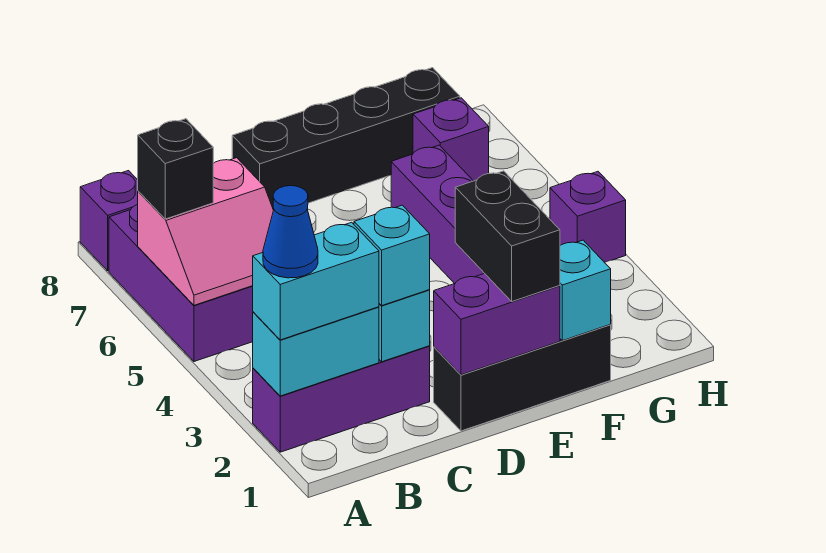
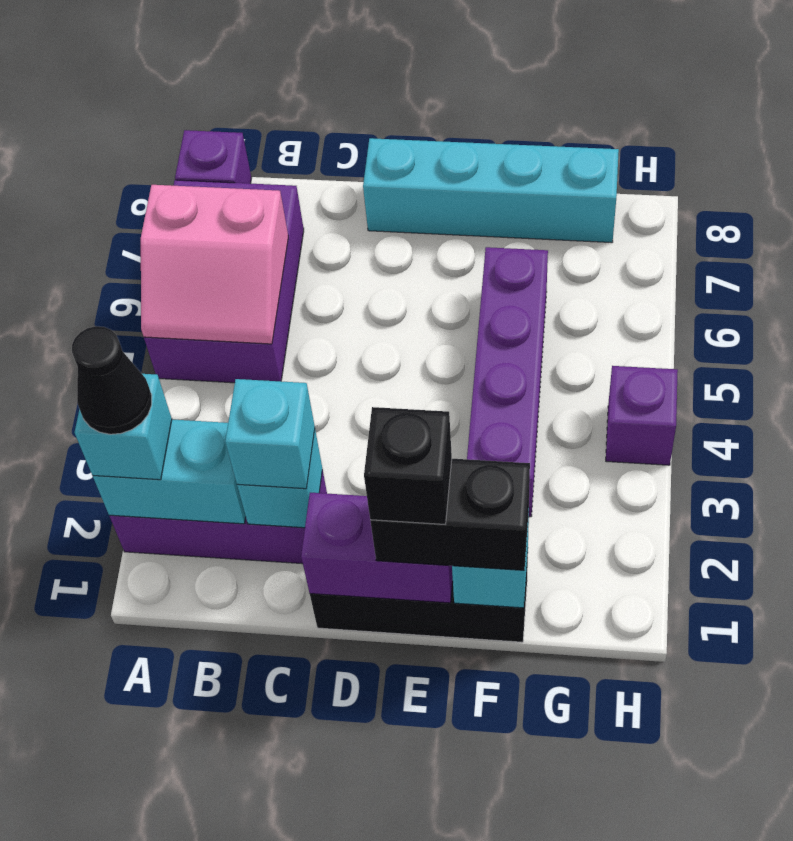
cyan brick A2:B2 level 3 -> cyan brick A2 level 3
blue cone A2 level 4 -> black cone A2 level 4
black brick A6 level 3 -> black brick E1 level 4
black brick D8:G8 level 1 -> cyan brick D8:G8 level 1
black brick E1:E2 level 3 -> black brick E1:F1 level 3
purple brick G7 level 1 -> none

